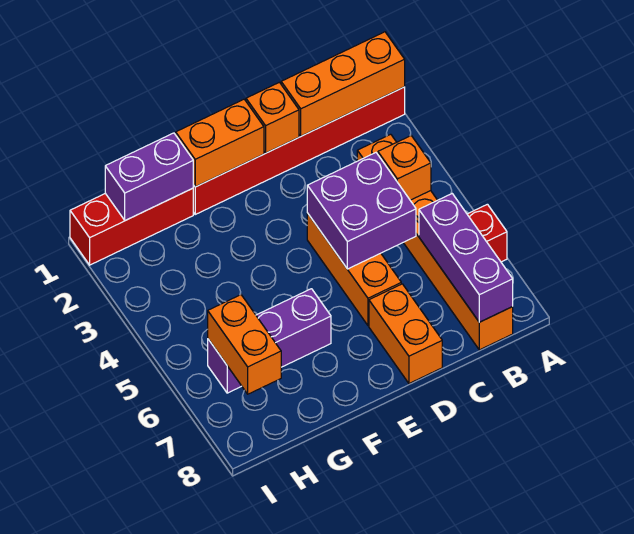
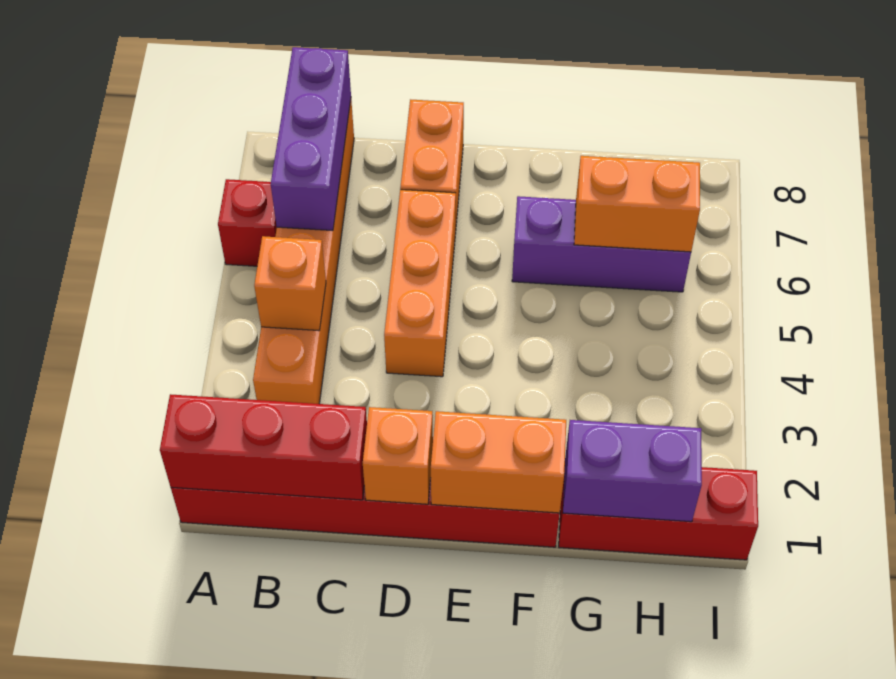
orange brick A1:C1 level 2 -> red brick A1:C1 level 2
purple brick C4:D5 level 2 -> none
orange brick H6:H7 level 2 -> orange brick G6:H6 level 2

